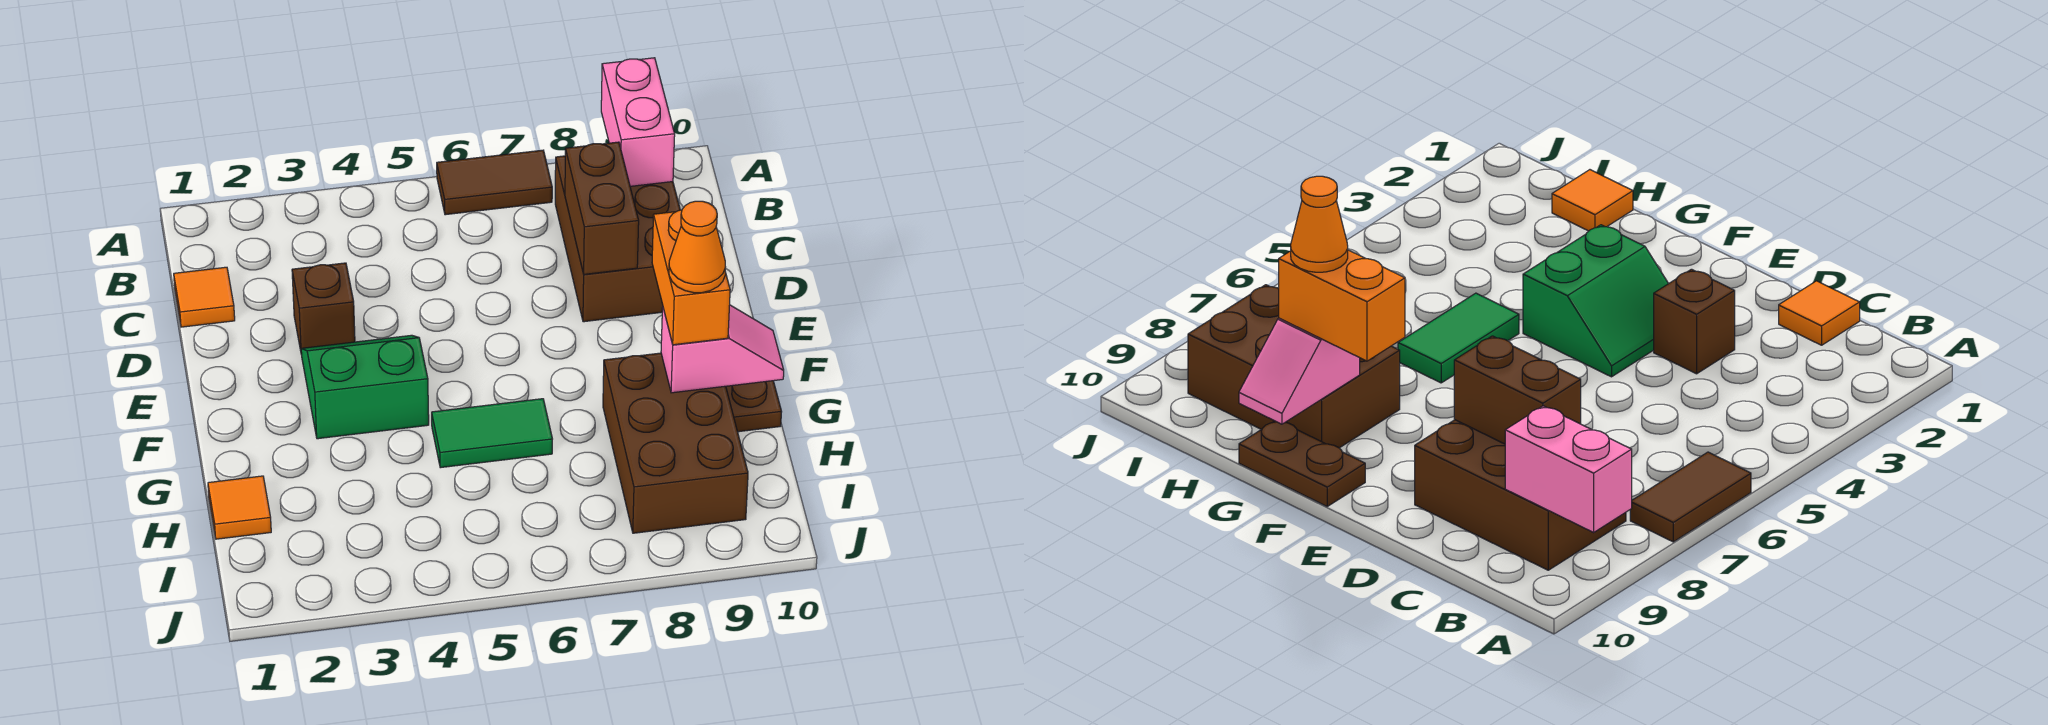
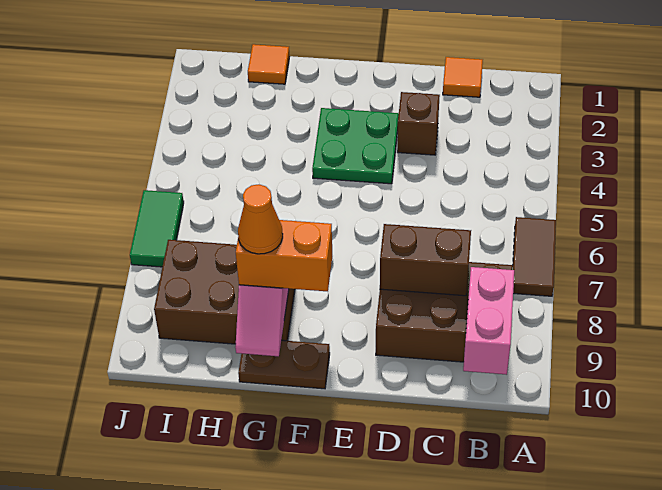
pink brick A9:B9 level 2 -> pink brick B9:B10 level 2
green slope E3:F4 level 1 top F -> green plate E3:F4 level 1
green tile G5:G6 level 1 -> green tile J6:J7 level 1

